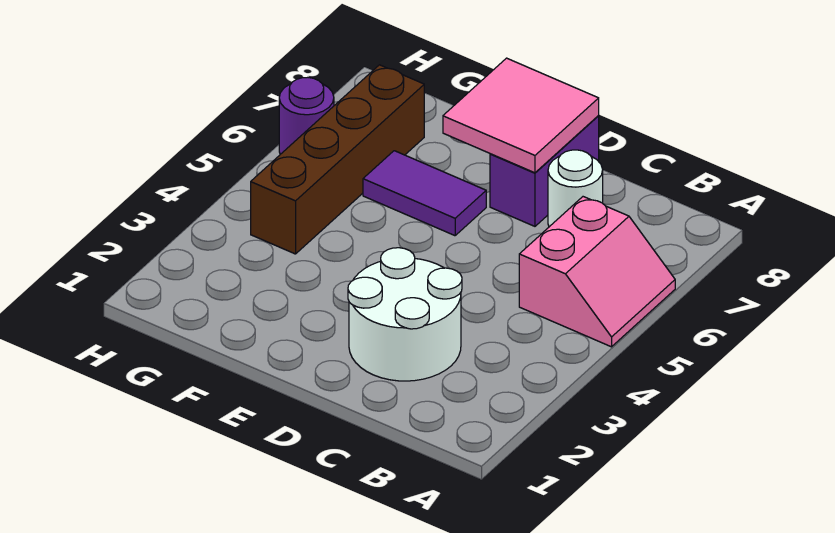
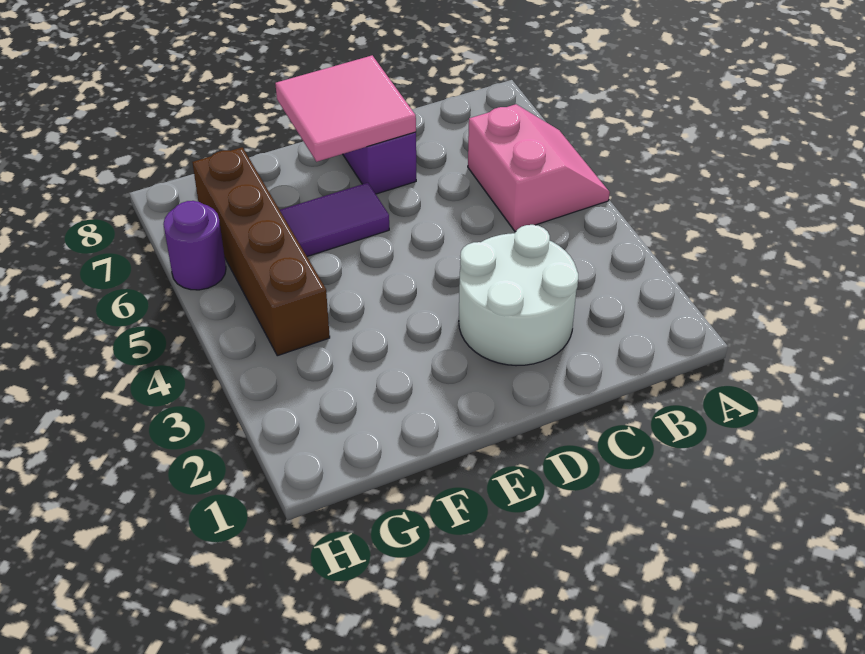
white round brick C7 level 1 -> none

